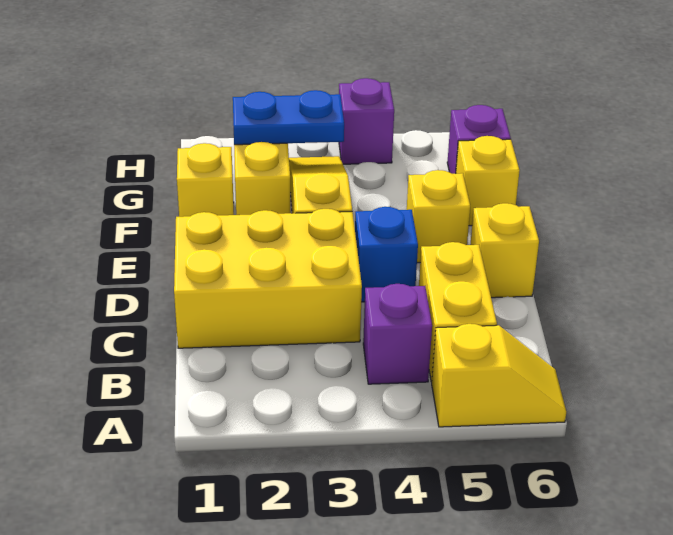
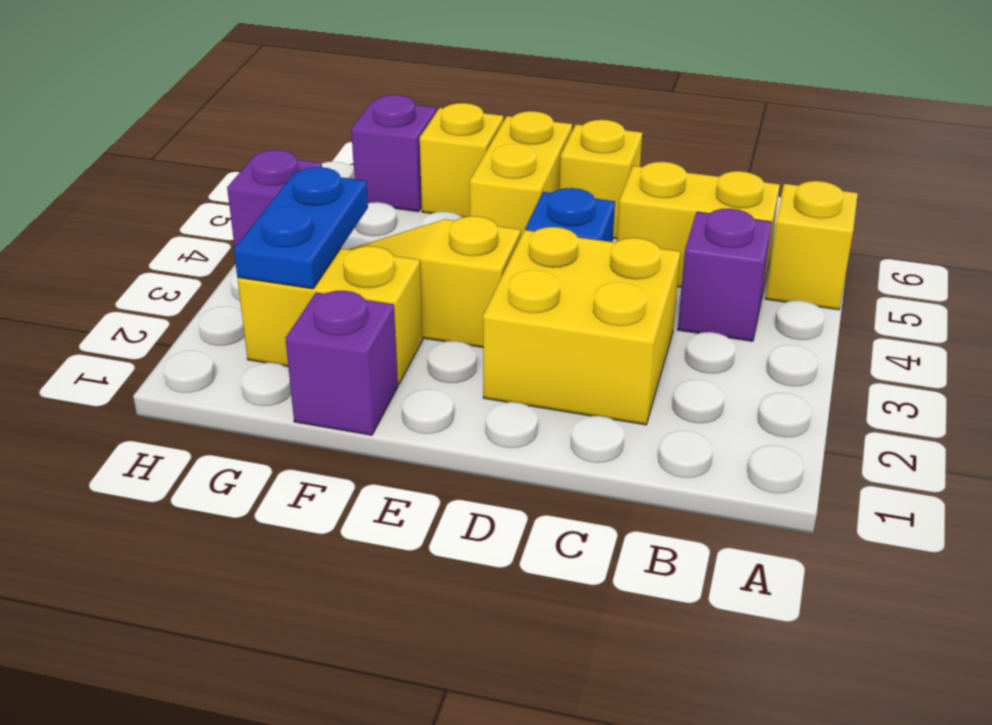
yellow brick C1:D3 level 1 -> yellow brick C2:D3 level 1
yellow brick E5 level 1 -> yellow brick E5:E6 level 1
yellow brick F1 level 1 -> purple brick F1 level 1

